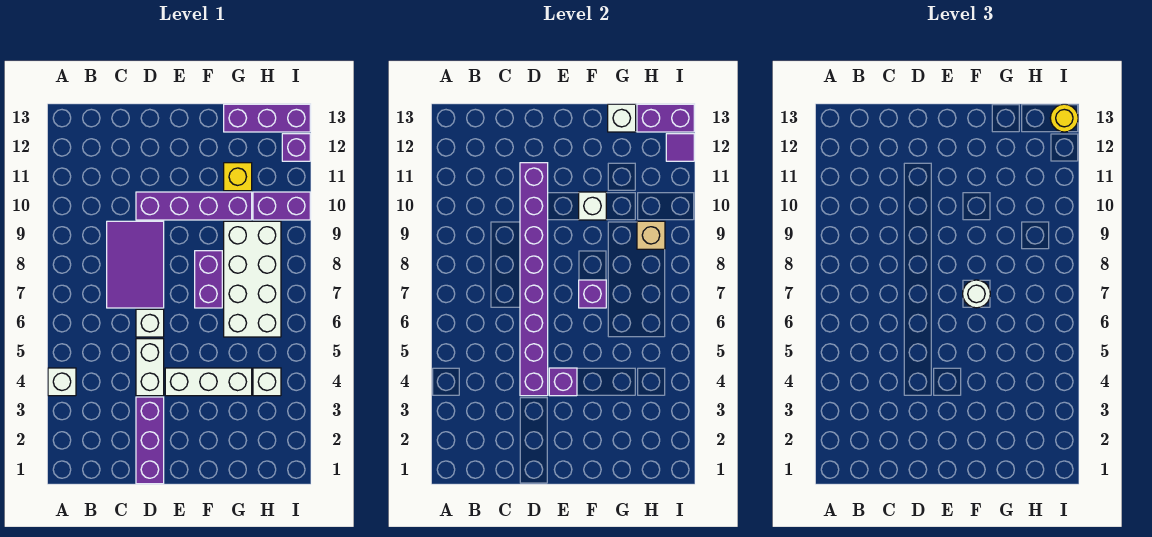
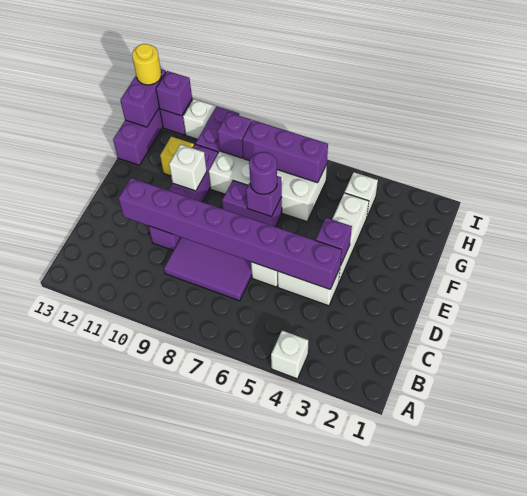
purple brick D1:D3 level 1 -> purple brick H6:H8 level 2
white round brick F7 level 3 -> purple round brick F7 level 3
white brick G13 level 2 -> white brick I11 level 1
tan brick H9 level 2 -> purple brick H9 level 2
purple tile I12 level 2 -> purple brick I12 level 2

